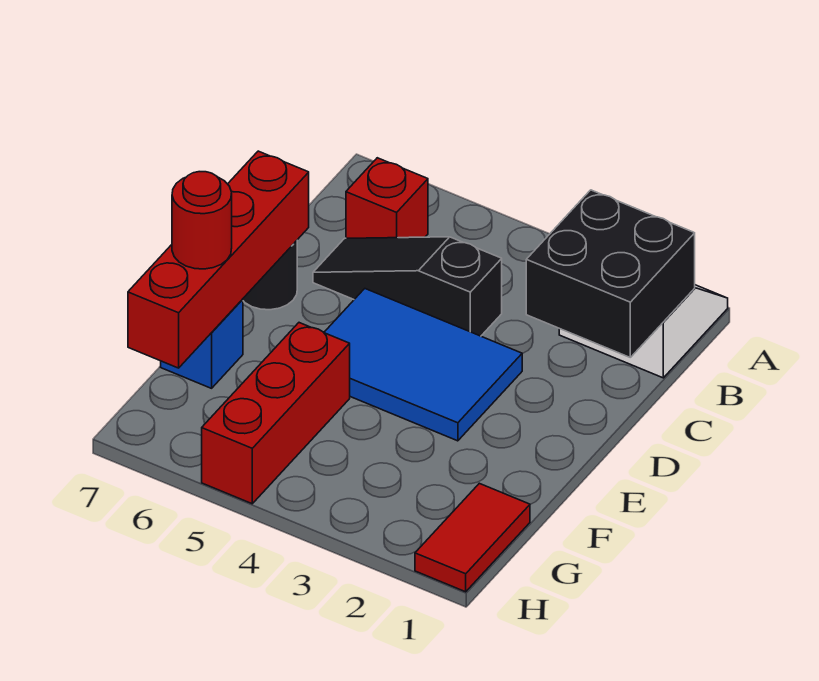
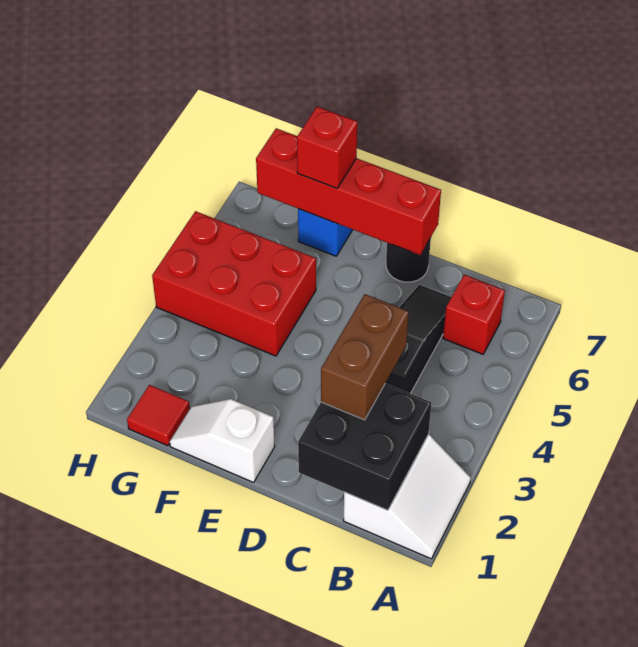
none -> brown brick C2:C3 level 3
blue tile D3:E5 level 1 -> none
none -> white slope E1:F1 level 1 top E
red brick F5:H5 level 1 -> red brick F4:H5 level 1
red round brick F7 level 3 -> red brick F7 level 3
red tile G1:H1 level 1 -> red tile G1 level 1

